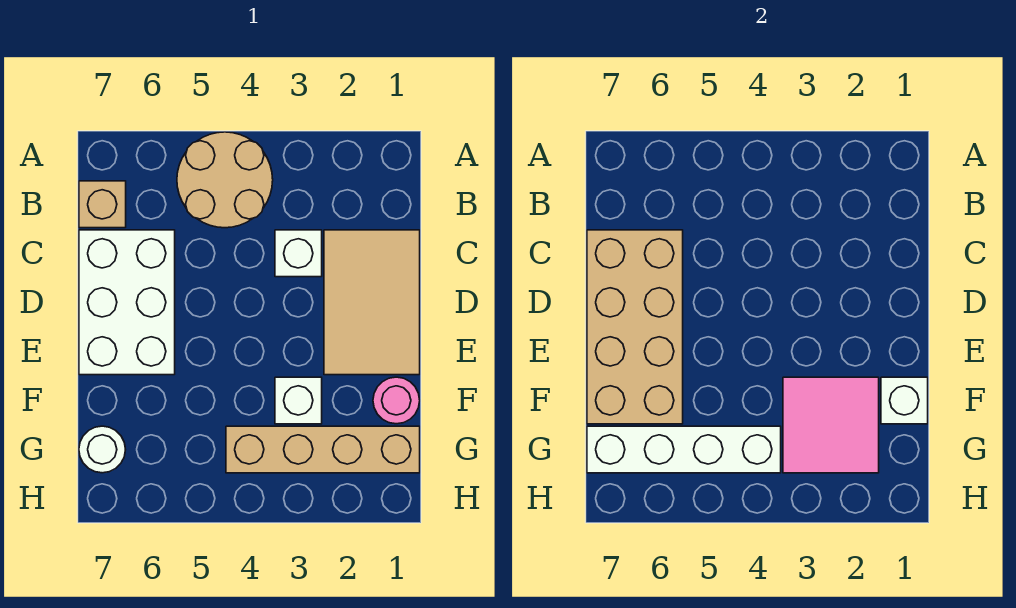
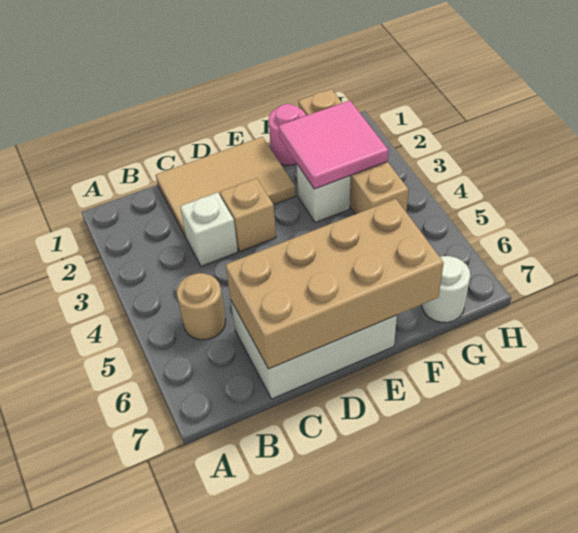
tan round brick A4:B5 level 1 -> tan round brick B5 level 1
tan brick B7 level 1 -> tan brick D3 level 1
white brick F1 level 2 -> none
white brick G4:G7 level 2 -> none

